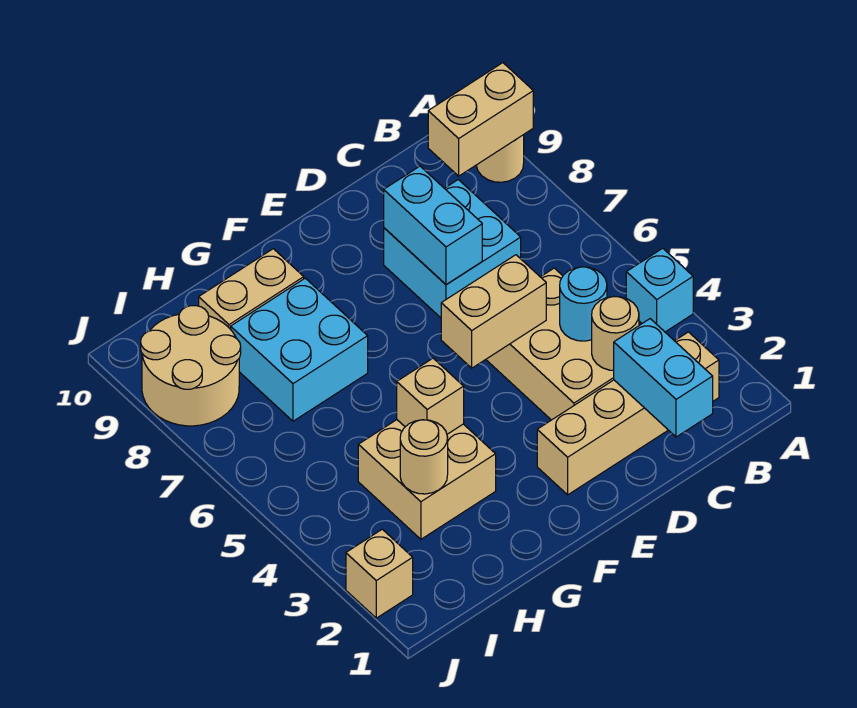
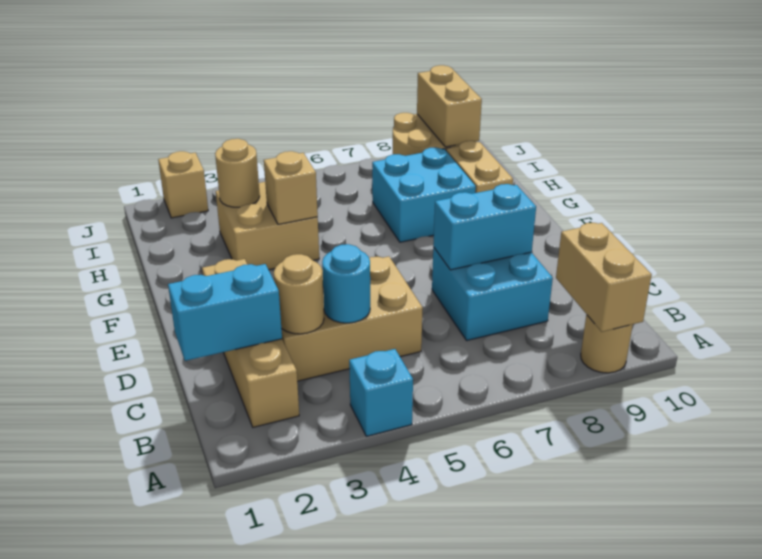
tan brick D5:E5 level 2 -> tan brick I9:J9 level 2

